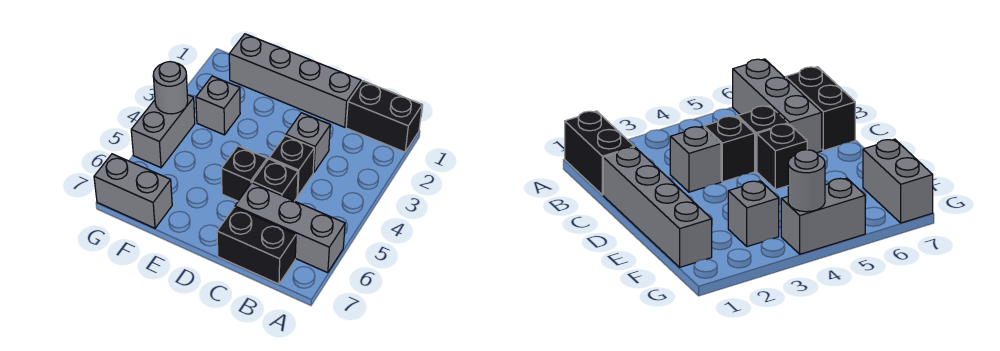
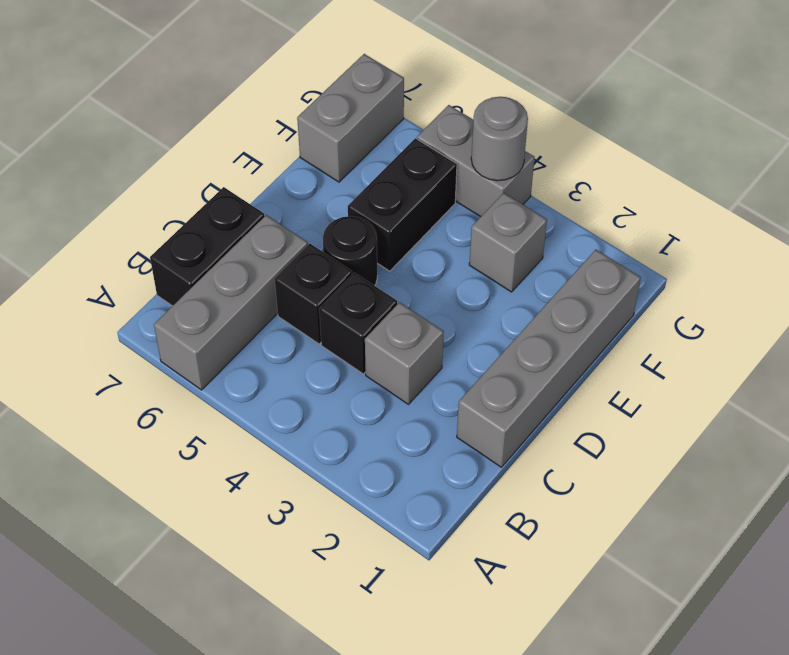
black brick A1:B1 level 1 -> black brick E5:F5 level 1
black brick D5 level 1 -> black round brick D5 level 1

